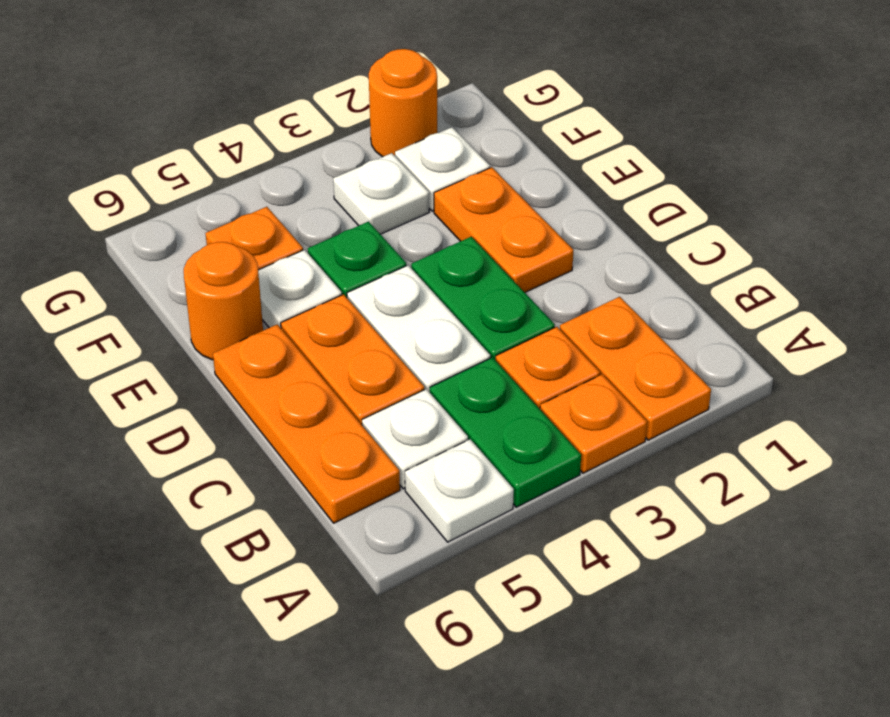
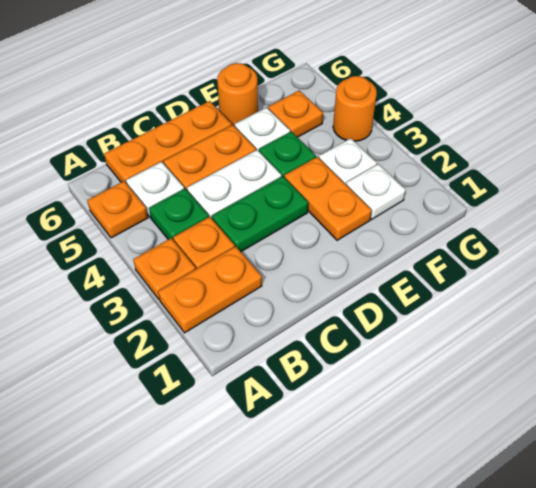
green plate A4:B4 level 1 -> green plate B4 level 1
white plate A5 level 1 -> orange plate A5 level 1
orange plate D2:E2 level 1 -> orange plate E2:E3 level 1
orange round brick G2 level 1 -> orange round brick G4 level 1

